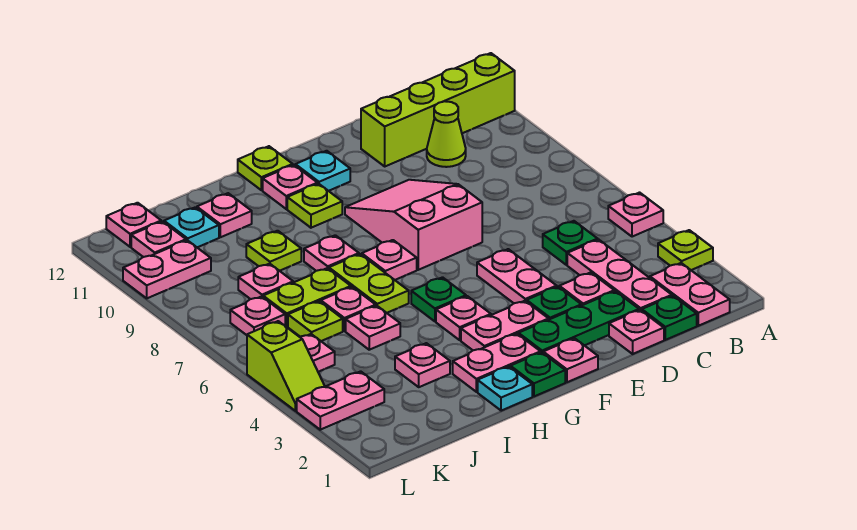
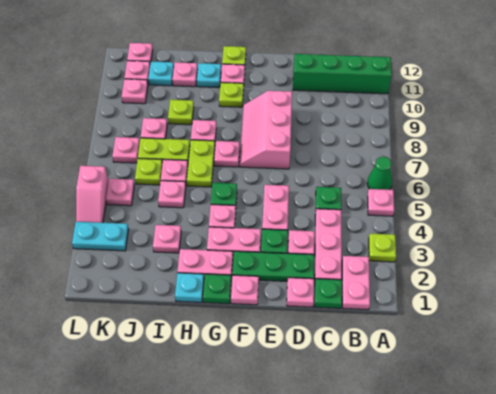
none -> green cone A6 level 1
lime brick A11:D11 level 1 -> green brick A11:D11 level 1
lime cone C10 level 1 -> none
pink slope E7:F9 level 1 top 7 -> pink slope E7:F9 level 1 top E
cyan plate F11 level 1 -> cyan plate H11 level 1
pink plate K3:L3 level 1 -> cyan plate K3:L3 level 1
pink plate K10:L10 level 1 -> pink plate K10 level 1
lime slope L4:L5 level 1 top 5 -> pink slope L4:L5 level 1 top 5

